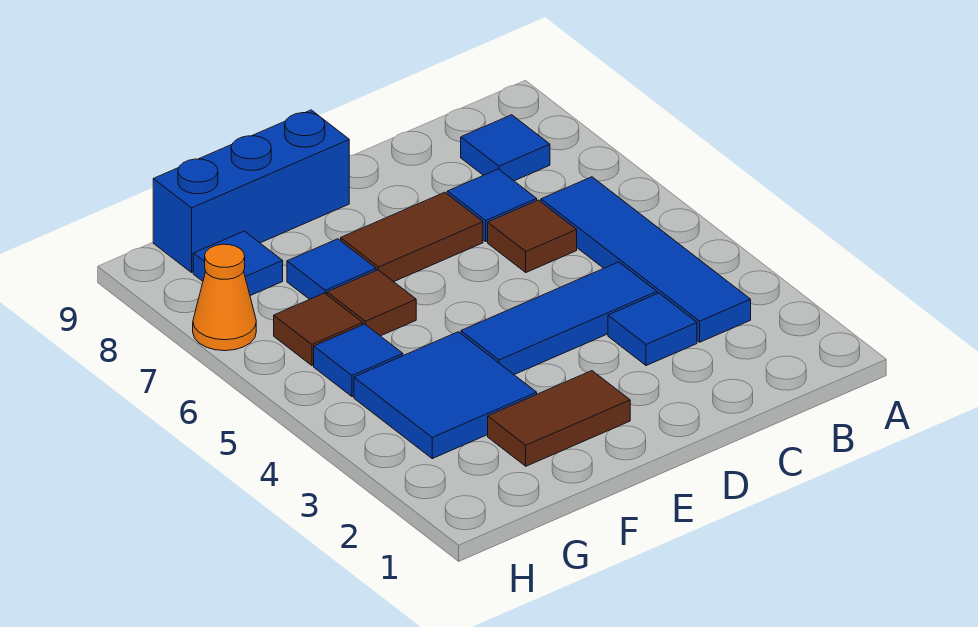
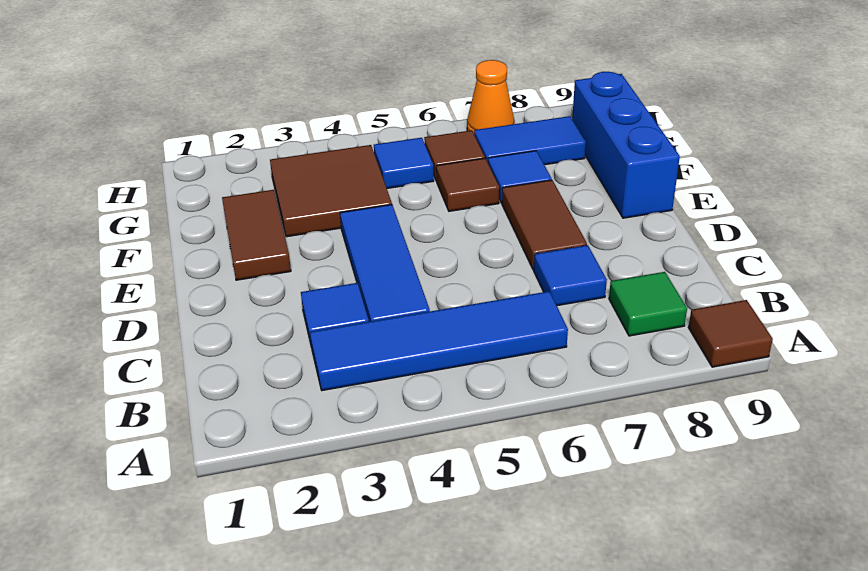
blue tile B8 level 1 -> green tile B8 level 1
brown tile C6 level 1 -> brown tile A9 level 1
blue tile F3:G4 level 1 -> brown tile F3:G4 level 1
blue tile G8 level 1 -> blue tile G7:G8 level 1

